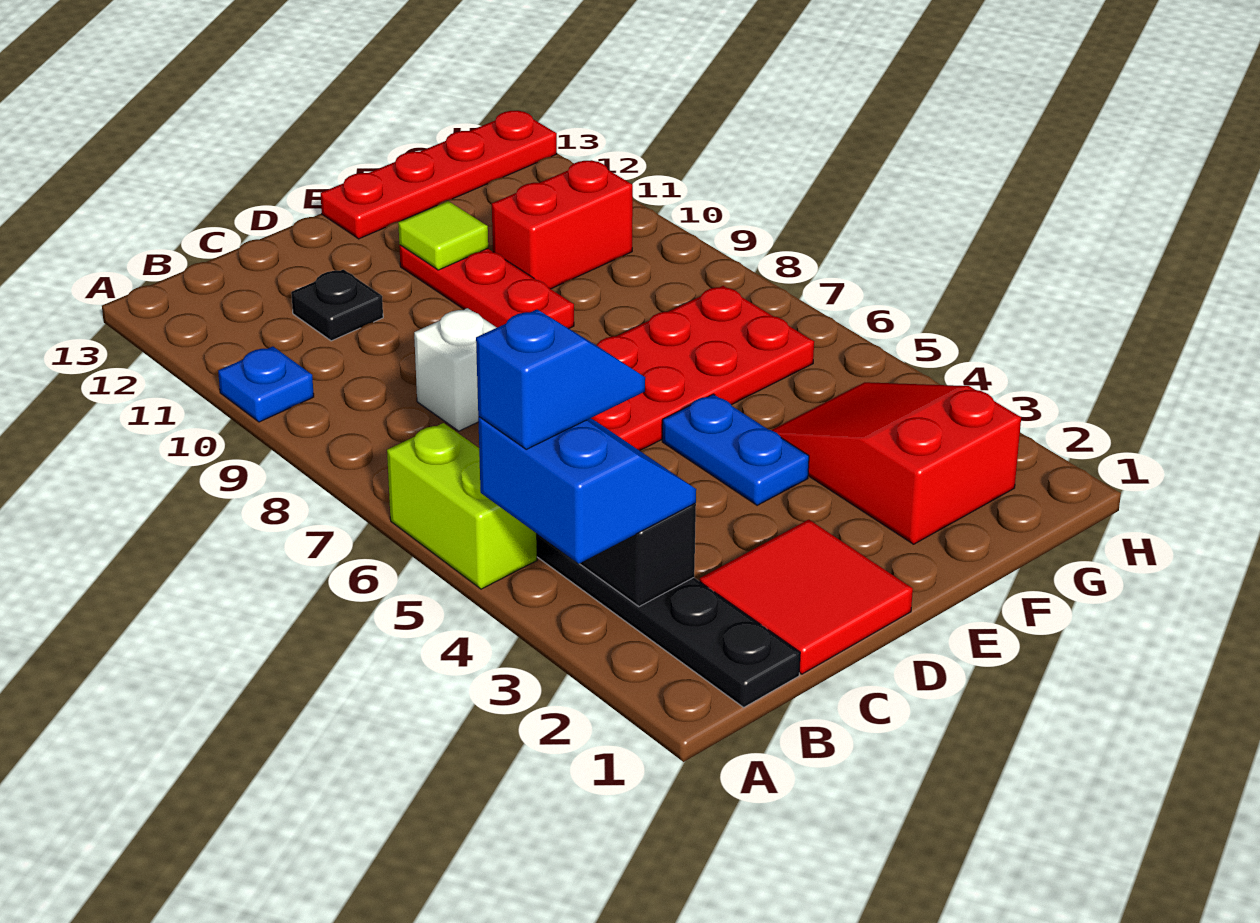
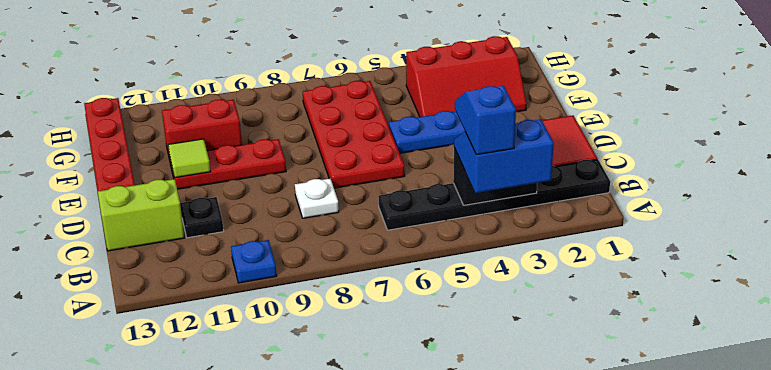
lime brick A5:A6 level 1 -> lime brick C12:C13 level 1
white brick C8 level 1 -> white plate C8 level 1
red slope F2:G4 level 1 top 2 -> red slope F2:G4 level 1 top G
red brick F10:G10 level 1 -> red brick F10:F11 level 1

